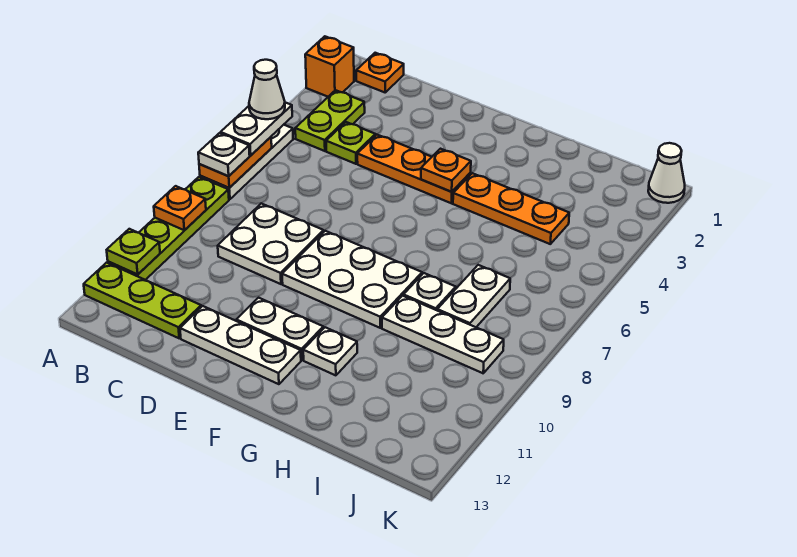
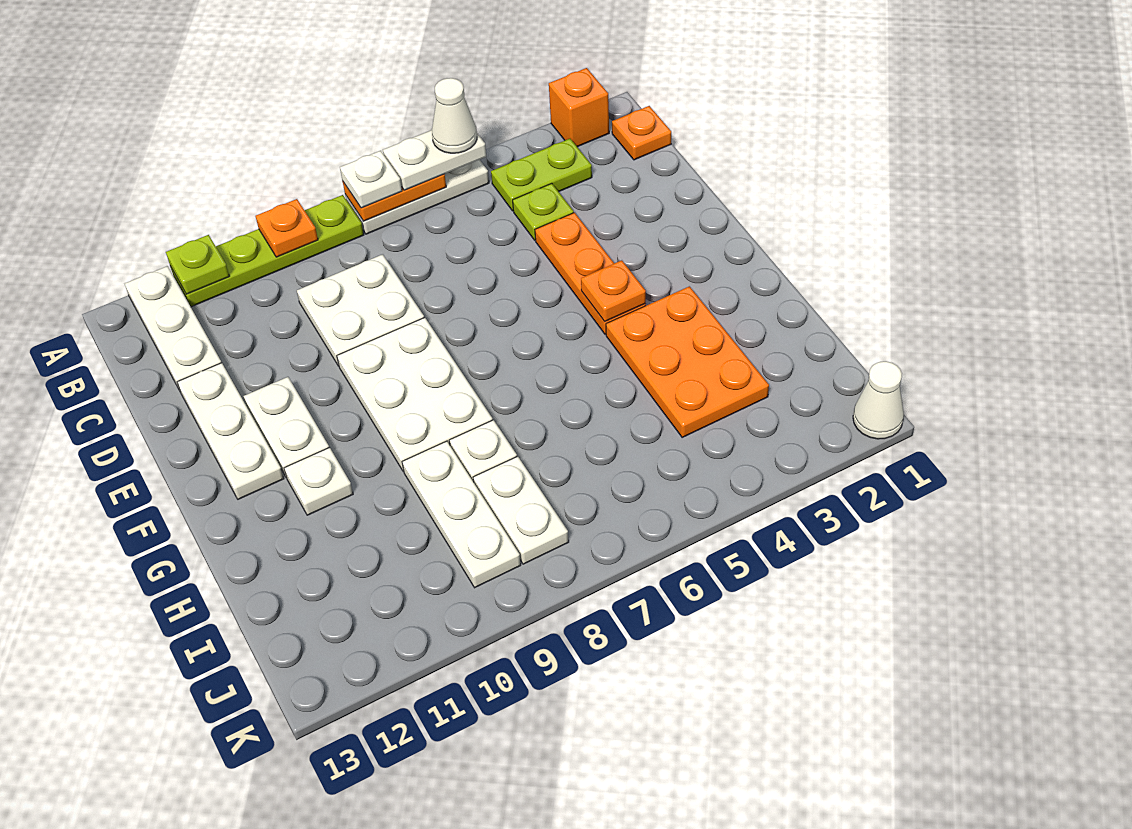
lime plate A12:C12 level 1 -> white plate A12:C12 level 1
orange plate G4:I4 level 1 -> orange plate G3:I4 level 1
white plate I7:I8 level 1 -> white plate I8:J8 level 1

